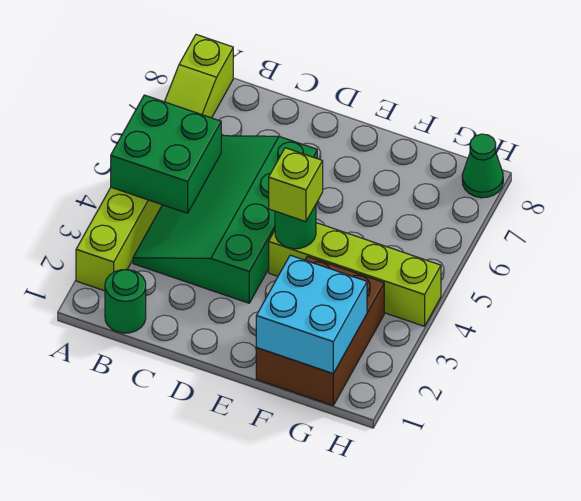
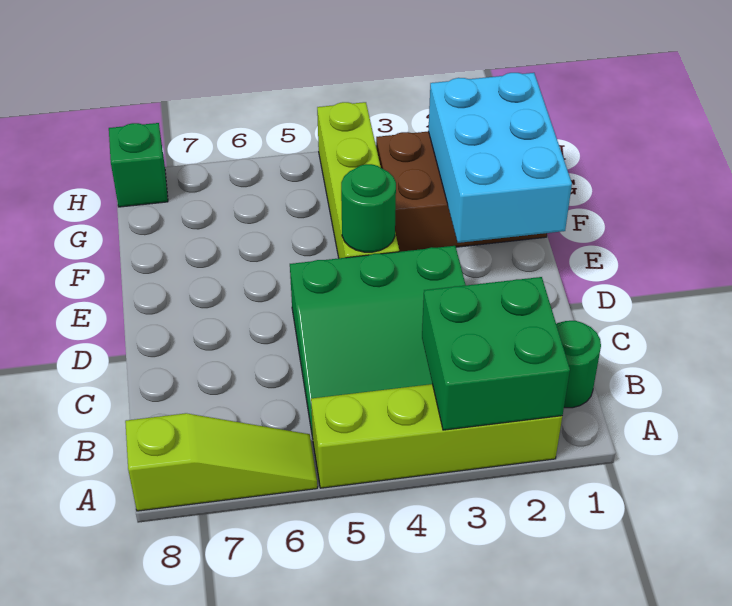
green brick A4:B5 level 2 -> green brick A2:B3 level 2
green slope B3:D6 level 1 top D -> green slope B3:D5 level 1 top D
lime brick E4 level 3 -> none
cyan brick F1:G2 level 2 -> cyan brick E1:G2 level 2
green cone H8 level 1 -> green brick H8 level 1

